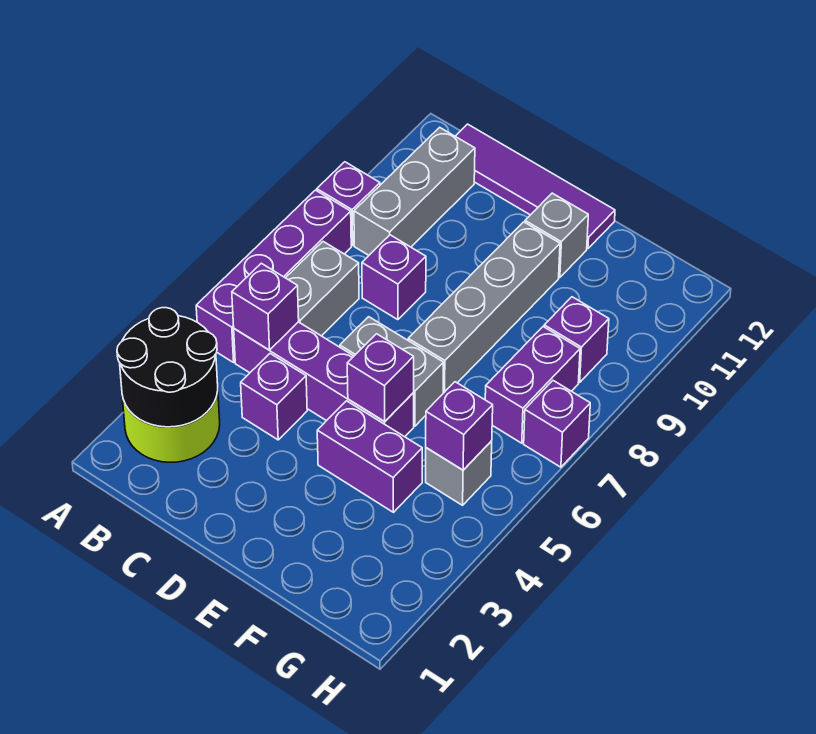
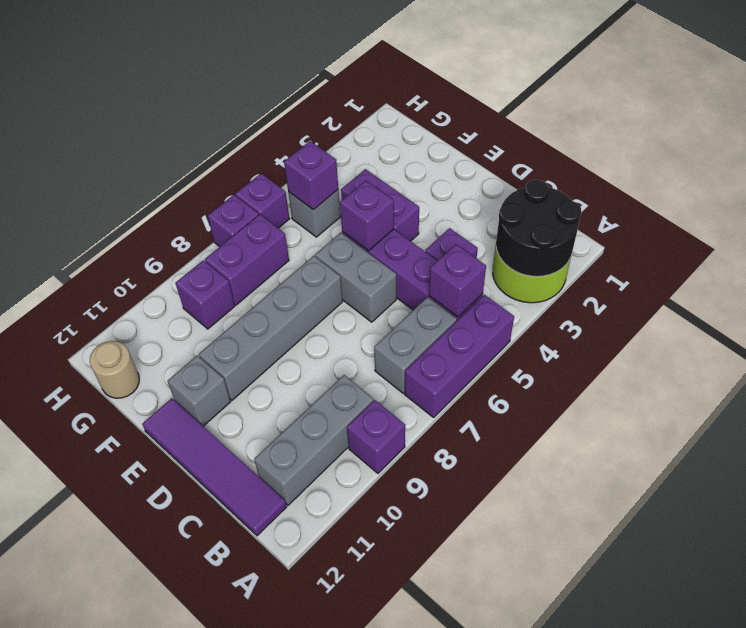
purple brick A5:A8 level 1 -> purple brick A5:A7 level 1
purple brick C8 level 1 -> purple brick H6 level 1
none -> tan round brick G12 level 1

